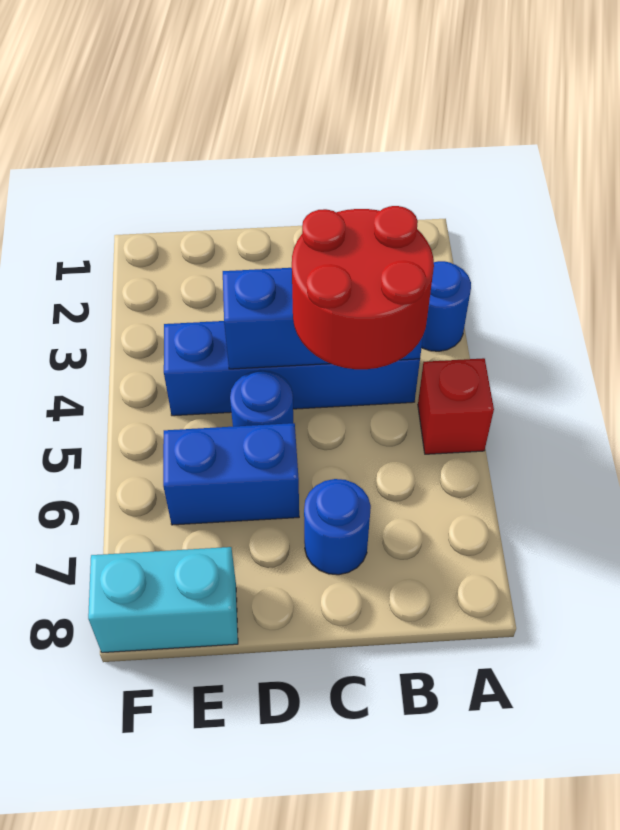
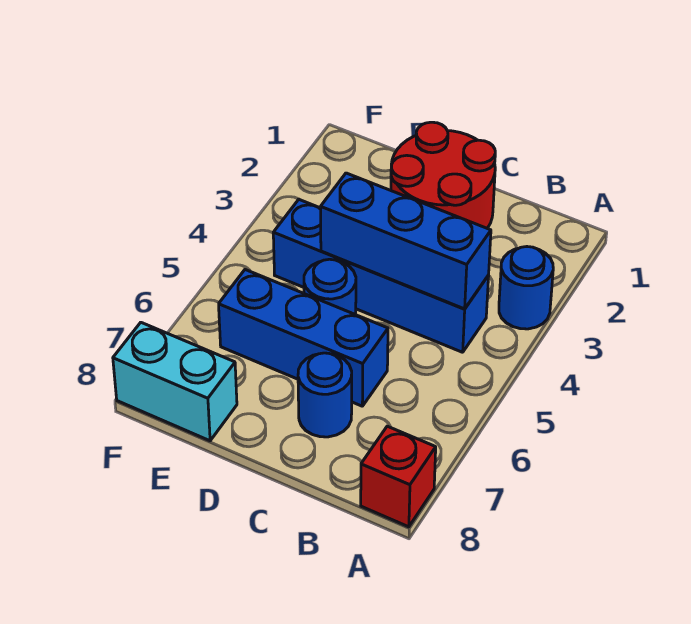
red brick A5 level 1 -> red brick A8 level 1
red round brick B4:C5 level 3 -> red round brick C1:D2 level 1
blue brick D6:E6 level 1 -> blue brick C6:E6 level 1

